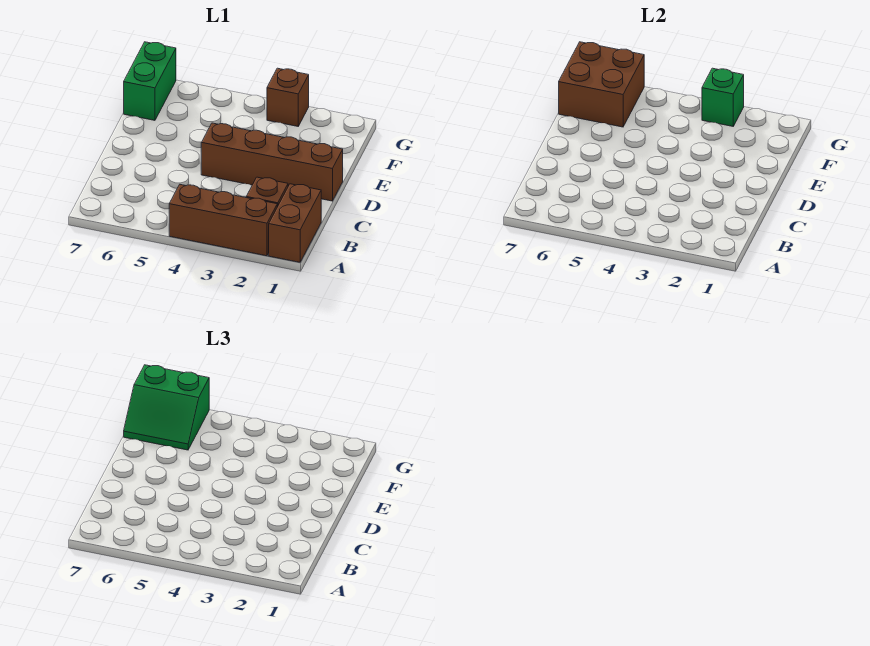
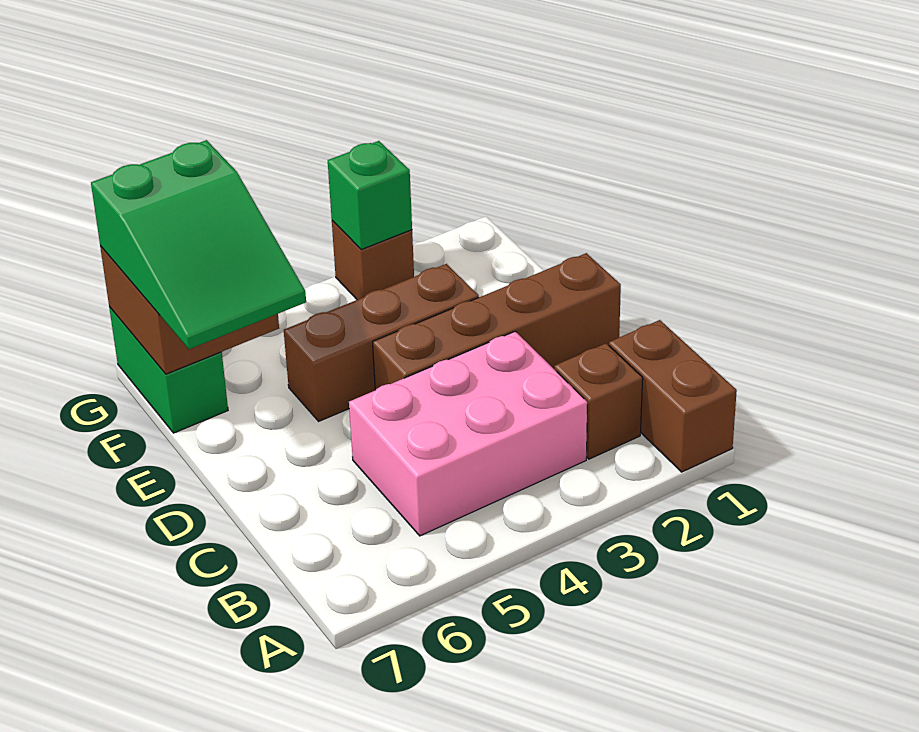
brown brick A2:A4 level 1 -> brown brick E3:E5 level 1
none -> pink brick B3:C5 level 1
green slope F6:G7 level 3 top G -> green slope E6:G7 level 3 top G

